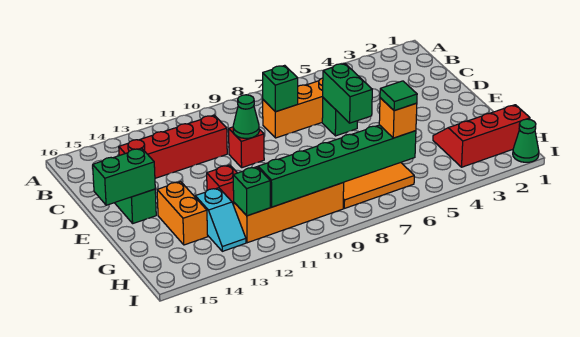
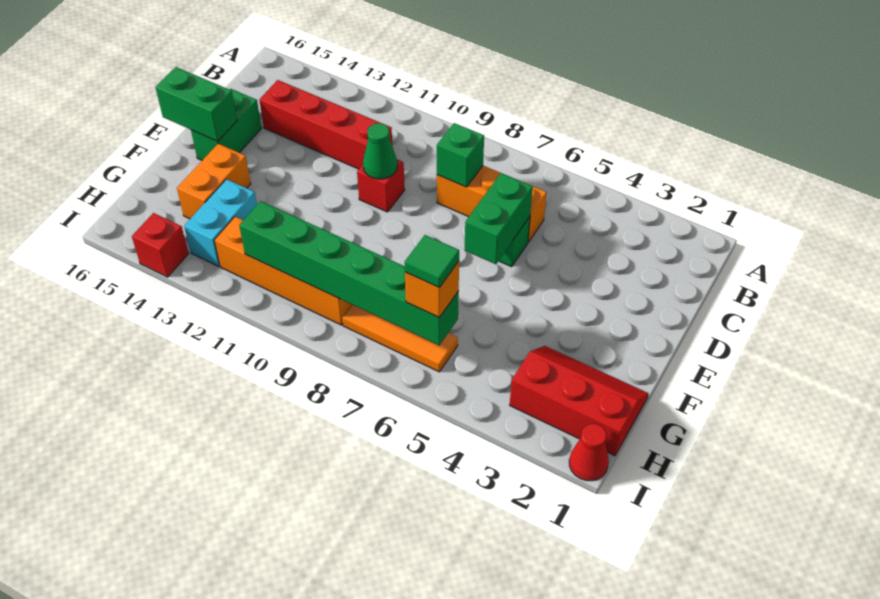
red brick F12 level 1 -> red brick I14 level 1
cyan slope G13:H13 level 1 top G -> cyan brick G13:H13 level 1
green brick H12 level 2 -> none
green cone I1 level 1 -> red cone I1 level 1

